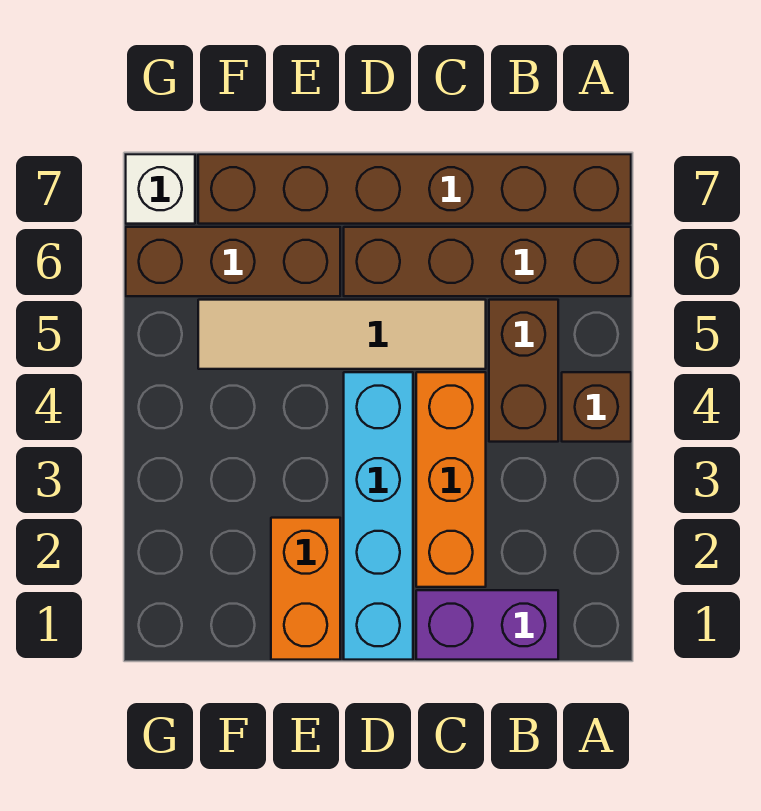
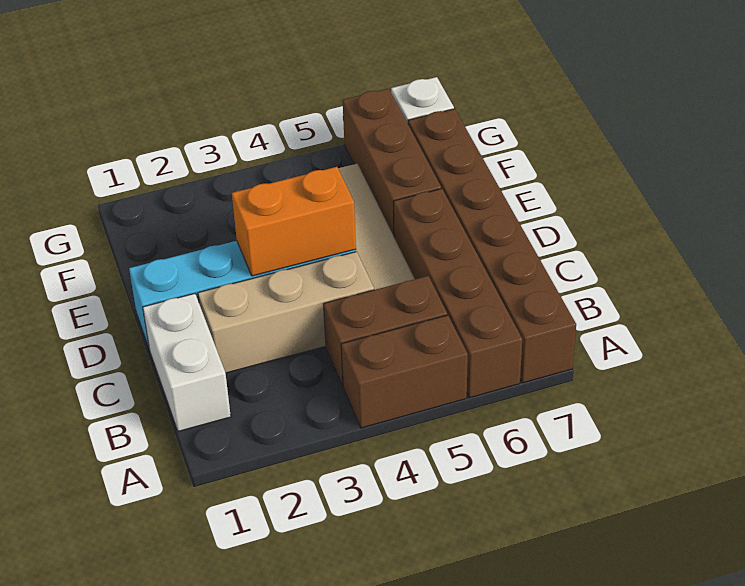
brown brick A4 level 1 -> brown brick A4:A5 level 1
purple brick B1:C1 level 1 -> white brick B1:C1 level 1
orange brick C2:C4 level 1 -> tan brick C2:C4 level 1
orange brick E1:E2 level 1 -> orange brick D3:D4 level 2

